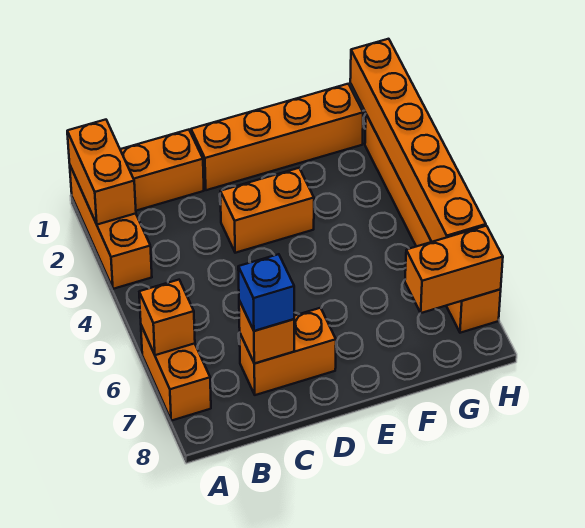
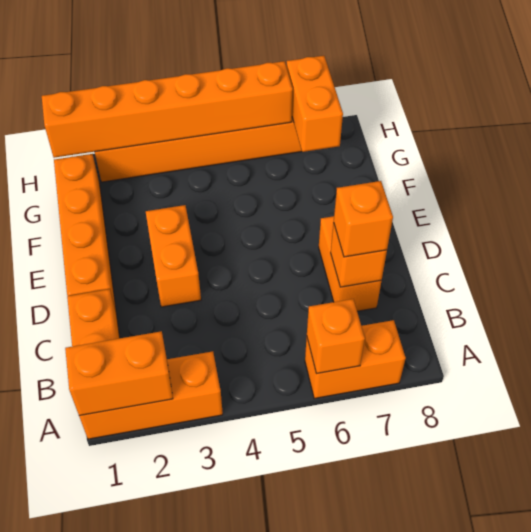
blue brick C7 level 3 -> orange brick C7 level 3

